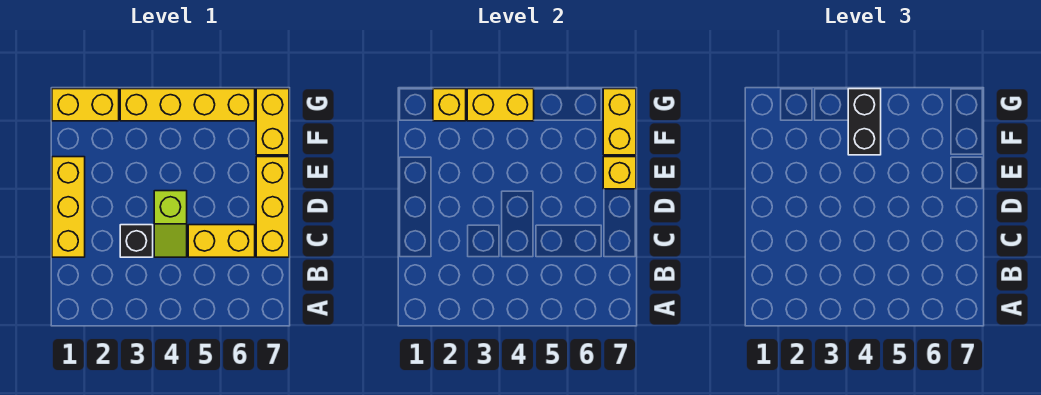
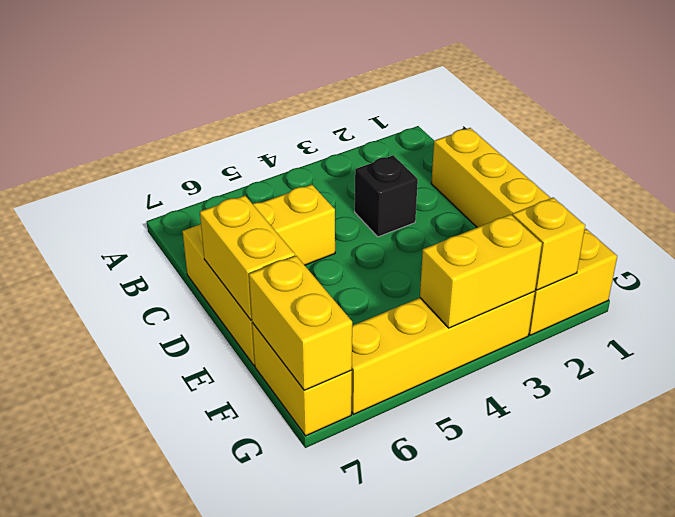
lime slope C4:D4 level 1 top D -> none
yellow brick E7 level 2 -> yellow brick D7:E7 level 2
black brick F4:G4 level 3 -> none

